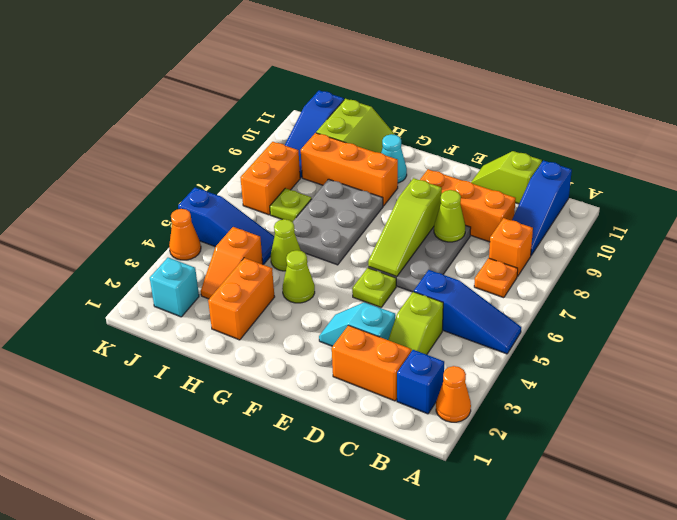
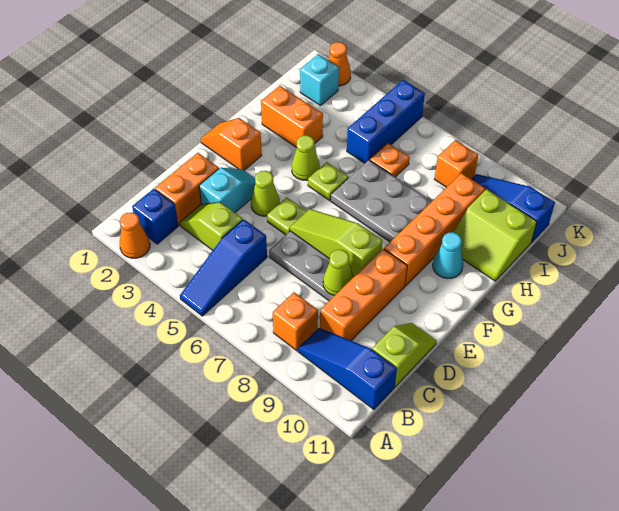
orange plate B7 level 1 -> orange plate I6 level 1
orange brick G9:I9 level 1 -> orange brick F9:I9 level 1
lime cone H5 level 1 -> lime cone E4 level 1
orange slope I3:I4 level 1 top 4 -> orange slope F1:F2 level 1 top 2
blue slope I5:K5 level 1 top K -> blue brick I5:K5 level 1
lime plate I7 level 1 -> lime plate G5 level 1
orange brick J7:J8 level 1 -> orange brick J8 level 1
orange cone K4 level 1 -> orange cone K2 level 1

